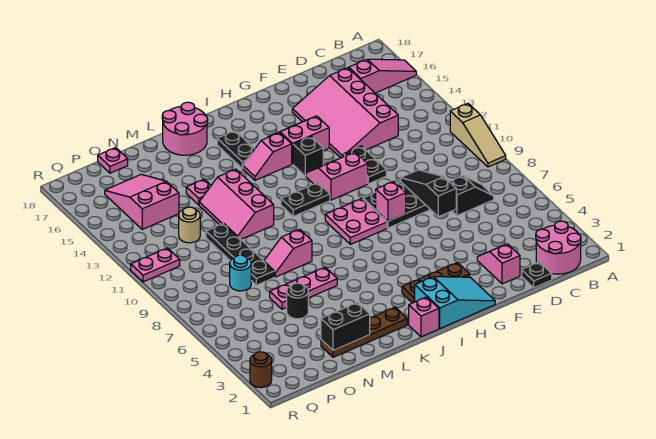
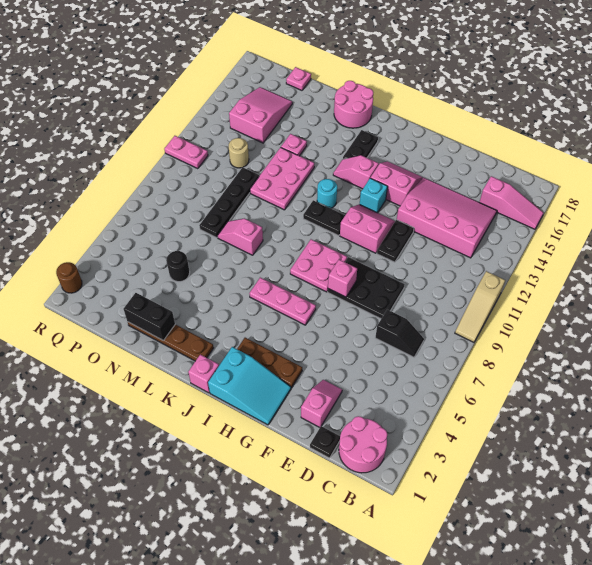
pink slope D13:F16 level 1 top D -> pink slope C13:F15 level 1 top 13
black slope E7:E9 level 2 top 7 -> none
black brick H13 level 1 -> cyan brick H13 level 1
pink plate L6:N6 level 1 -> pink plate H6:J6 level 1
pink slope L11:M13 level 1 top L -> pink plate L11:M13 level 1
cyan round brick O8 level 1 -> cyan round brick J12 level 1

